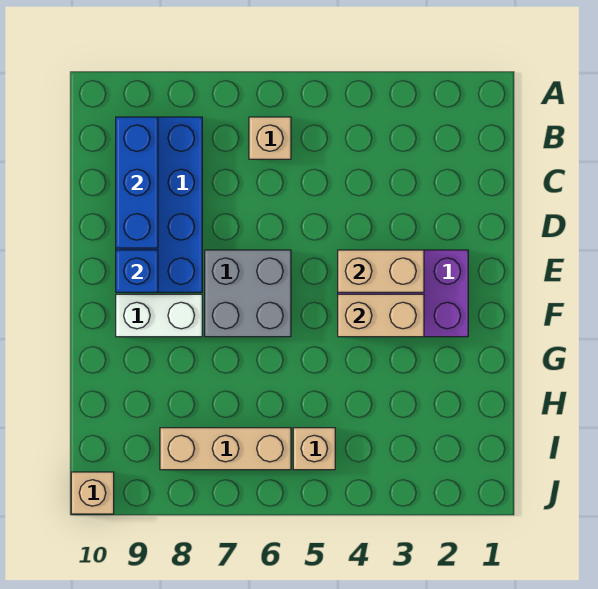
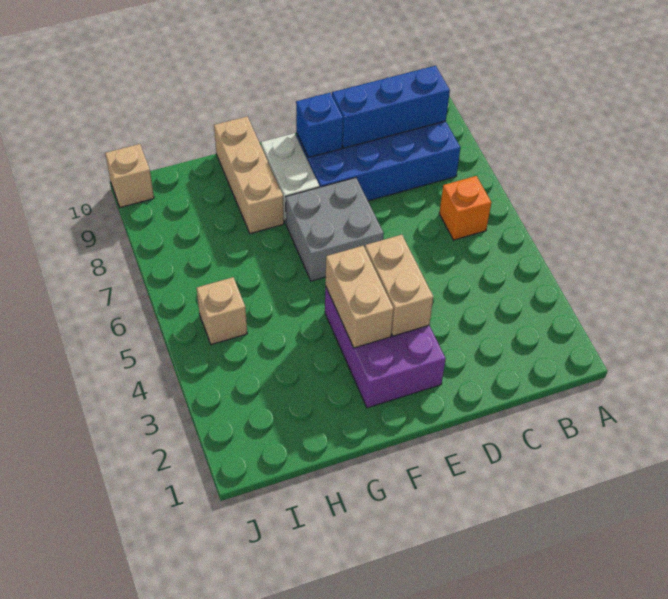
tan brick B6 level 1 -> orange brick B6 level 1
tan brick I6:I8 level 1 -> tan brick G8:G10 level 1

